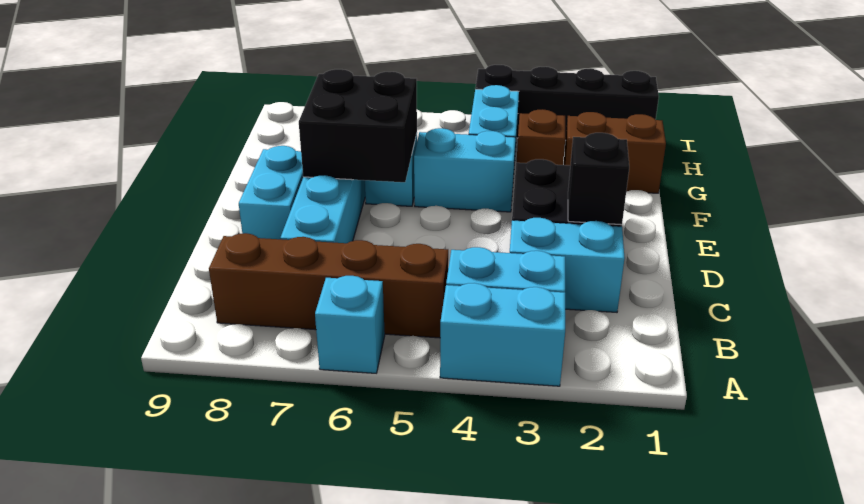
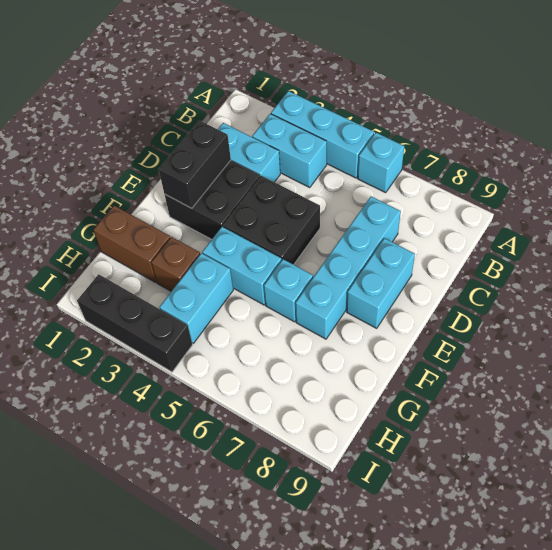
cyan brick A3:A4 level 1 -> cyan brick A3:A5 level 1
brown brick B5:B8 level 1 -> none
black brick D2 level 2 -> black brick D2:E2 level 2
black brick E6:F7 level 2 -> black brick D4:E5 level 1
black brick I1:I4 level 1 -> black brick I2:I4 level 1

